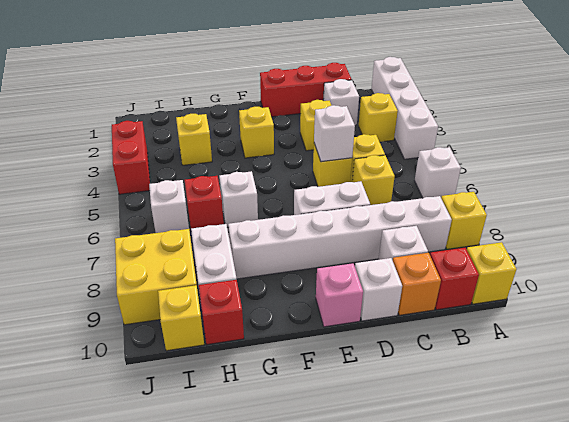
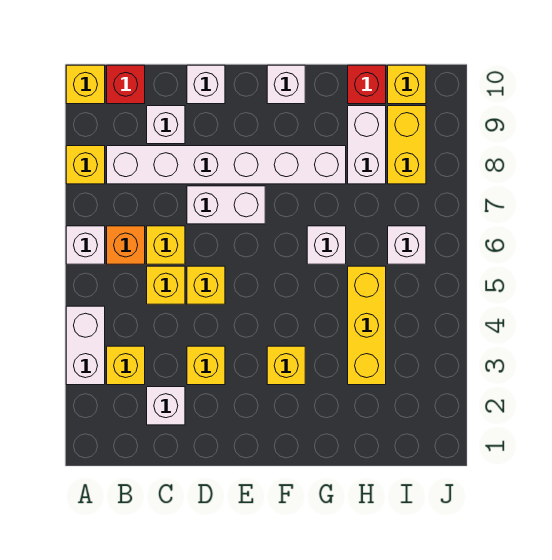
white brick A1:A4 level 1 -> white brick A3:A4 level 1
red brick C1:E1 level 1 -> none
orange brick C10 level 1 -> orange brick B6 level 1
white brick D5 level 2 -> white brick F10 level 1
pink brick E10 level 1 -> none
yellow brick H3 level 1 -> yellow brick H3:H5 level 1
red brick H6 level 1 -> none
yellow brick I8:J9 level 1 -> yellow brick I8:I9 level 1
red brick J3:J4 level 1 -> none

